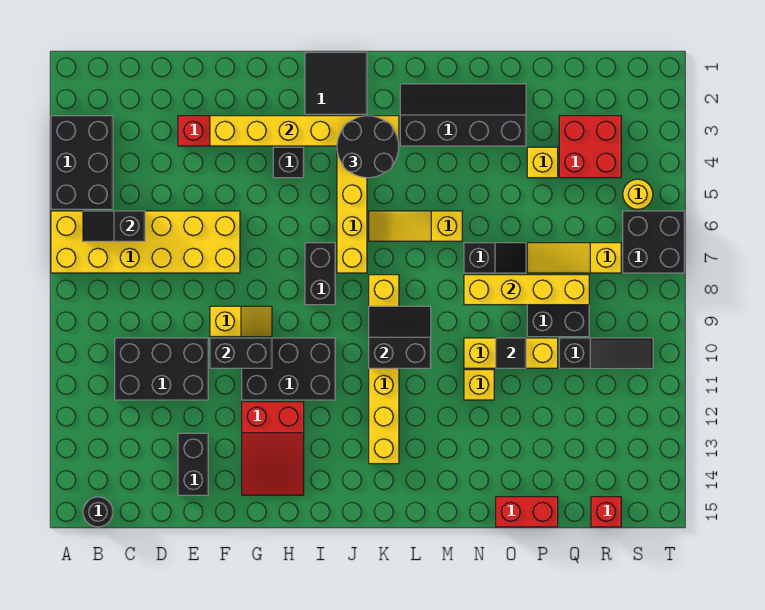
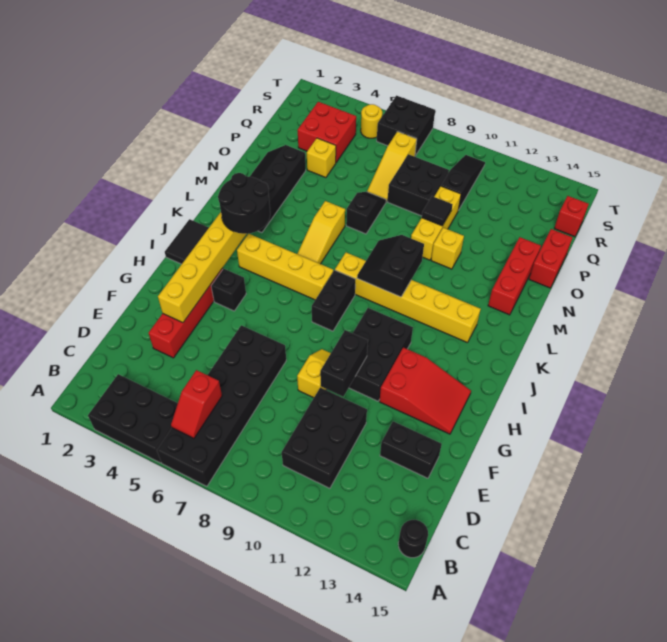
yellow brick A6:F7 level 1 -> black brick A6:F7 level 1
black slope B6:C6 level 2 top C -> red slope B6:C6 level 2 top C
black brick I7:I8 level 1 -> black brick I8:J8 level 1
none -> red brick M14:O14 level 1
yellow brick N8:Q8 level 2 -> none

